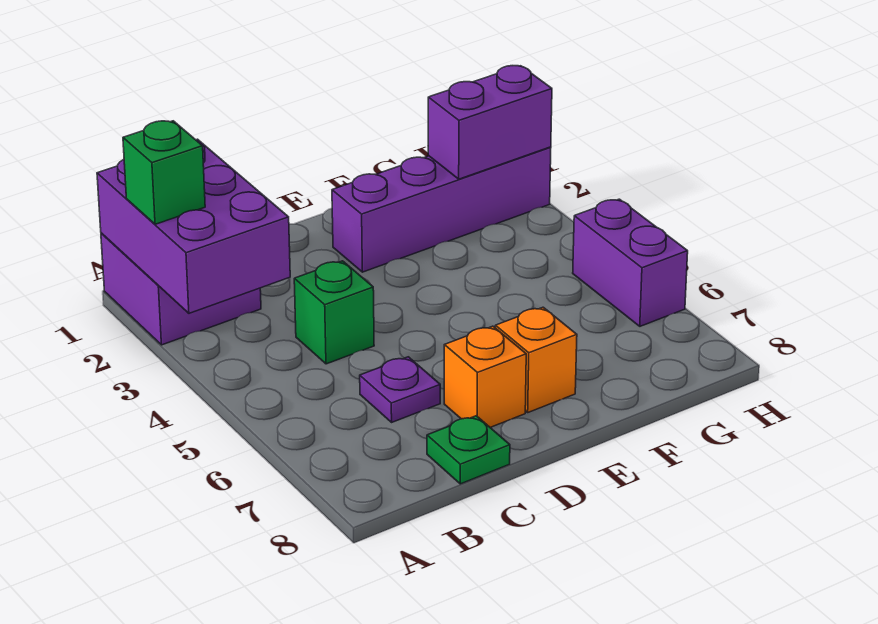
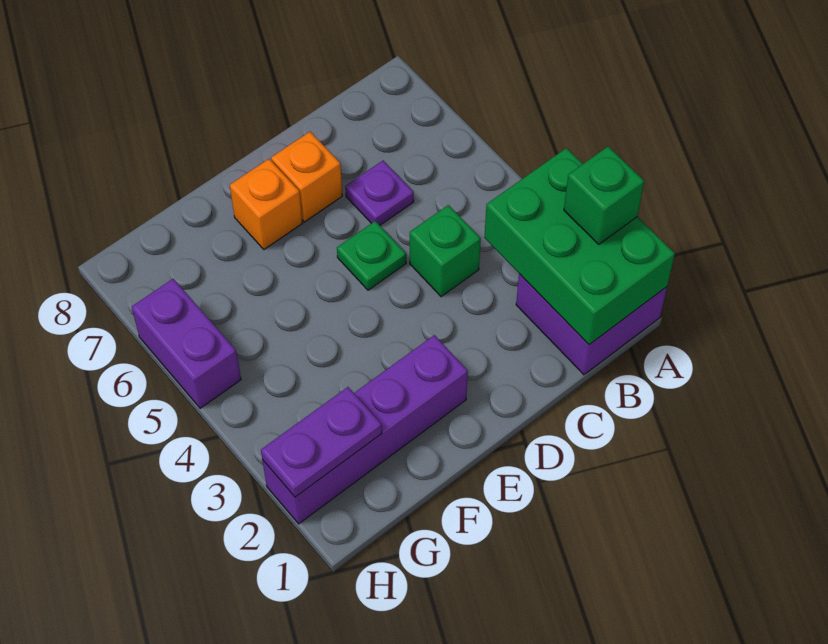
purple brick A1:B3 level 2 -> green brick A1:B3 level 2
green plate C8 level 1 -> green plate D5 level 1
purple brick G2:H2 level 2 -> purple plate G2:H2 level 2

